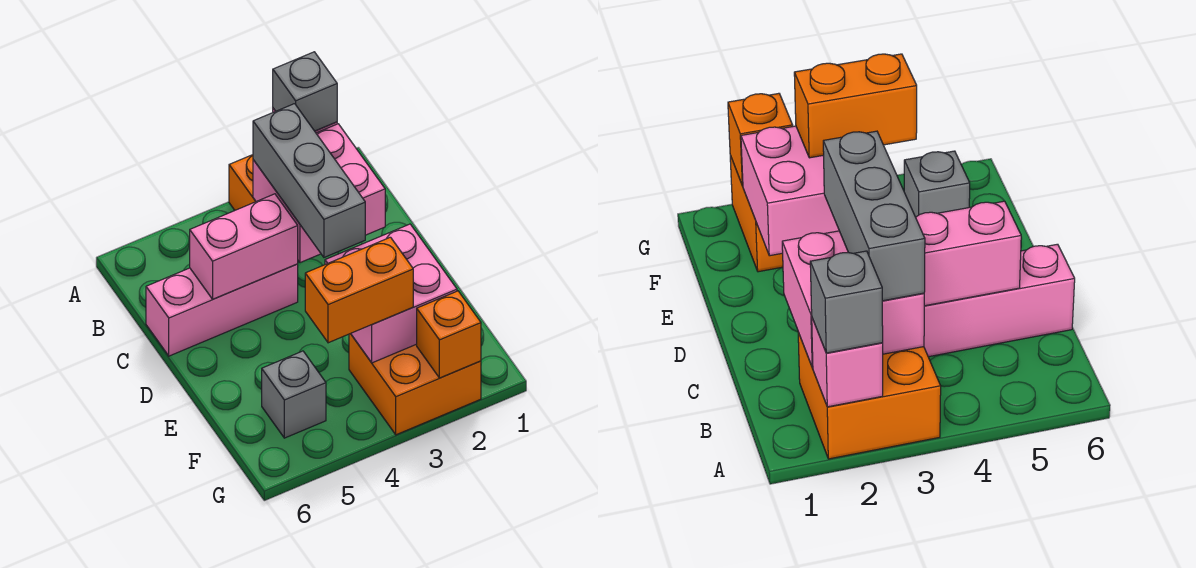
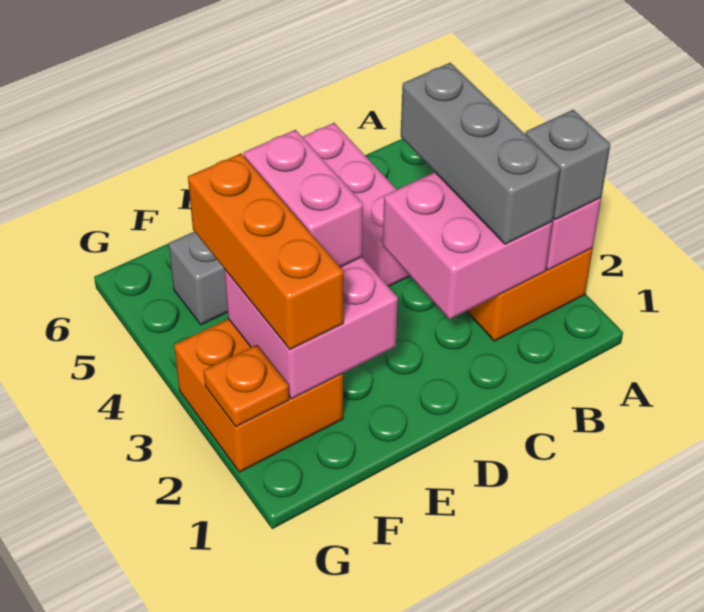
grey brick B3:D3 level 3 -> grey brick B2:B4 level 3
pink brick C4:C5 level 2 -> pink brick E3:E4 level 3
orange brick F3:F4 level 3 -> orange brick F2:F4 level 3
orange brick G2 level 2 -> orange plate G2 level 2

